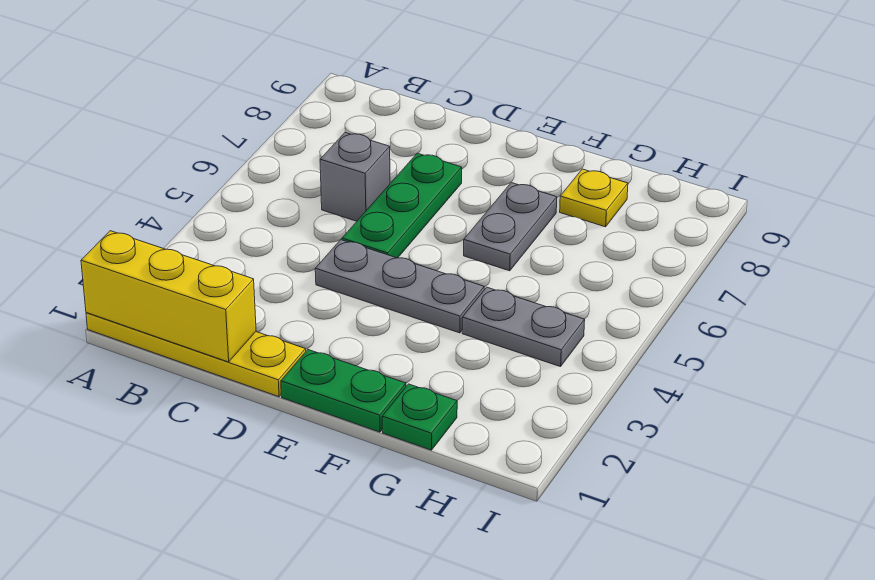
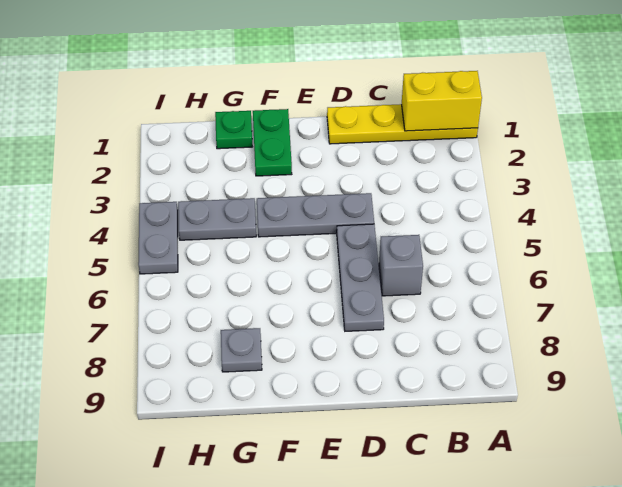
yellow brick A1:C1 level 2 -> yellow brick A1:B1 level 2
green plate D5:D7 level 1 -> grey plate D5:D7 level 1
green plate E1:F1 level 1 -> green plate F1:F2 level 1
grey plate F6:F7 level 1 -> grey plate I4:I5 level 1
yellow plate G8 level 1 -> grey plate G8 level 1

